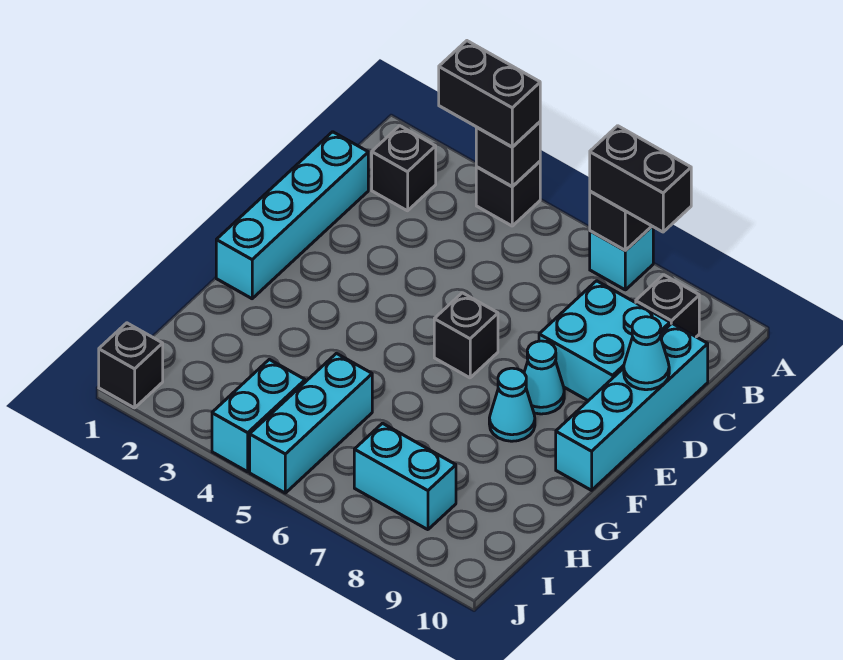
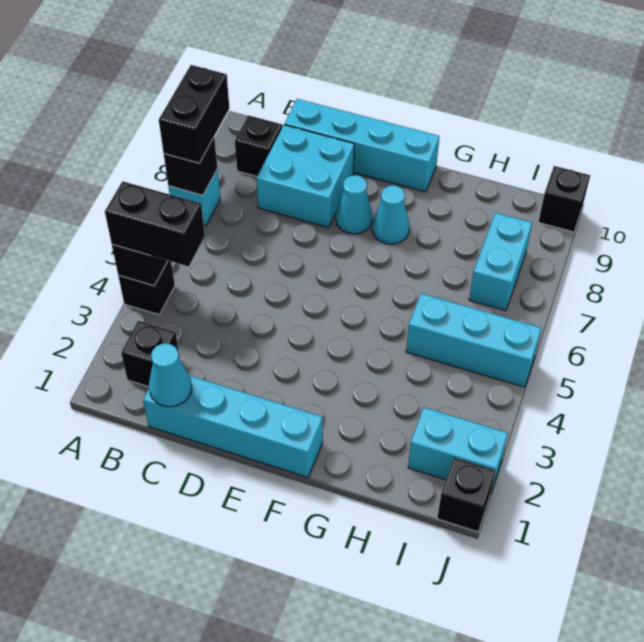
black brick A3:A4 level 3 -> black brick A4:B4 level 3
cyan cone D10 level 2 -> cyan cone C1 level 2
black brick E6 level 1 -> black brick J10 level 1
cyan brick I4:J4 level 1 -> cyan brick I2:J2 level 1

